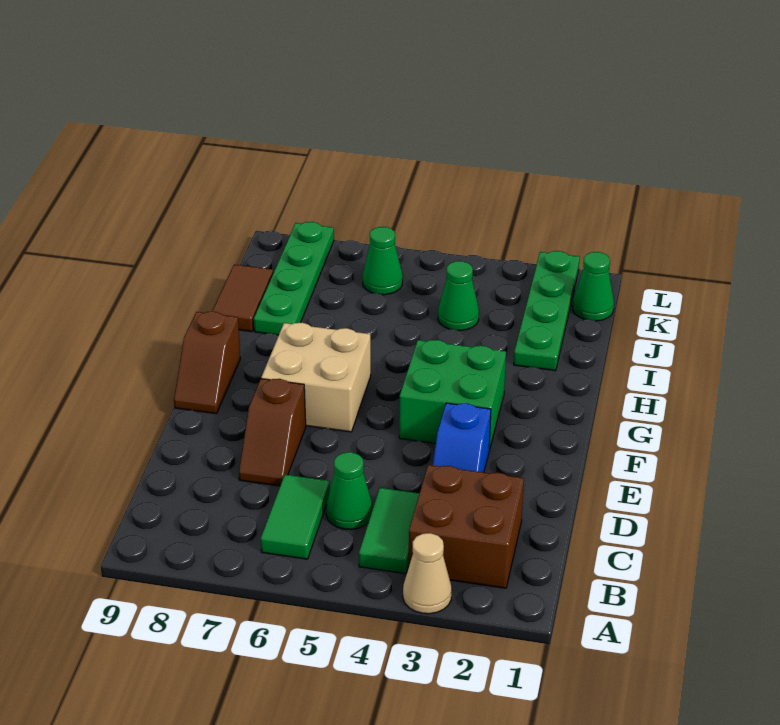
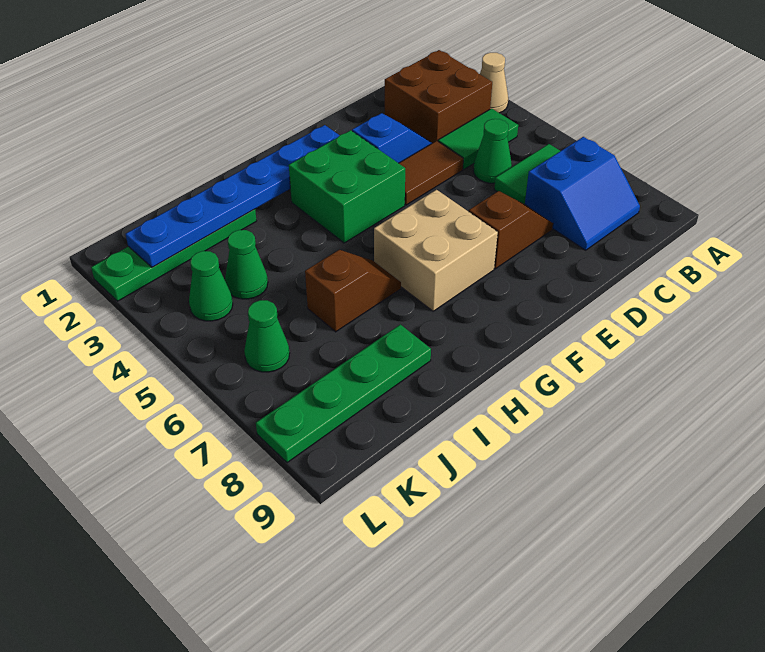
none -> blue slope B7:C8 level 1 top 7
none -> blue plate F2:K2 level 2
brown slope F9:G9 level 1 top G -> brown slope H6:I6 level 1 top I
brown tile I9:J9 level 1 -> brown tile D4:E4 level 1
green cone K1 level 1 -> green cone K4 level 1

